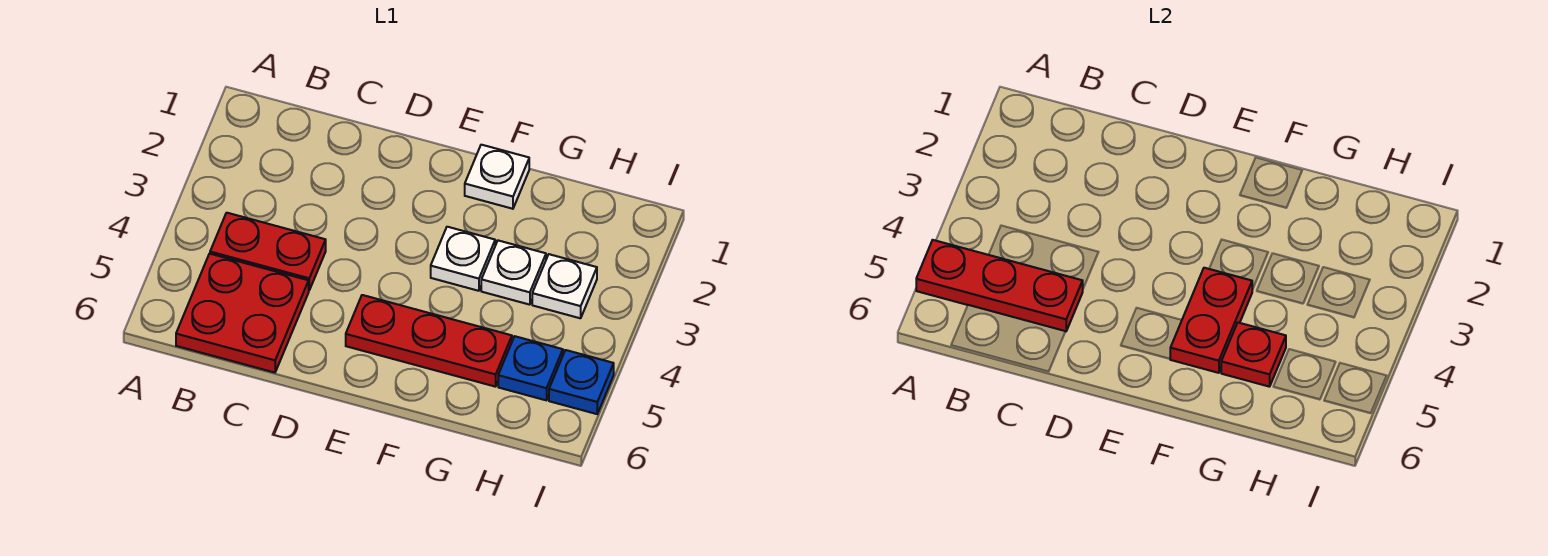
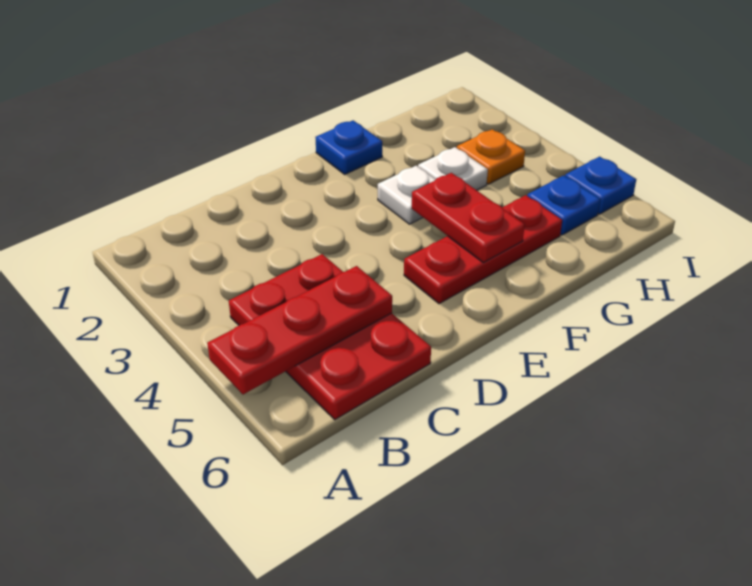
white plate F1 level 1 -> blue plate F1 level 1
red plate G5 level 2 -> none
white plate H3 level 1 -> orange plate H3 level 1

